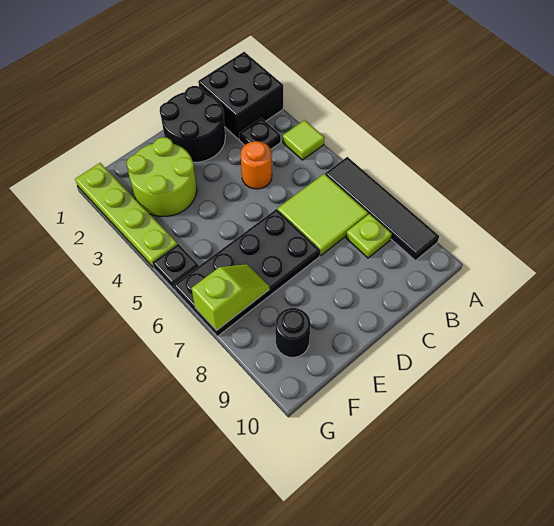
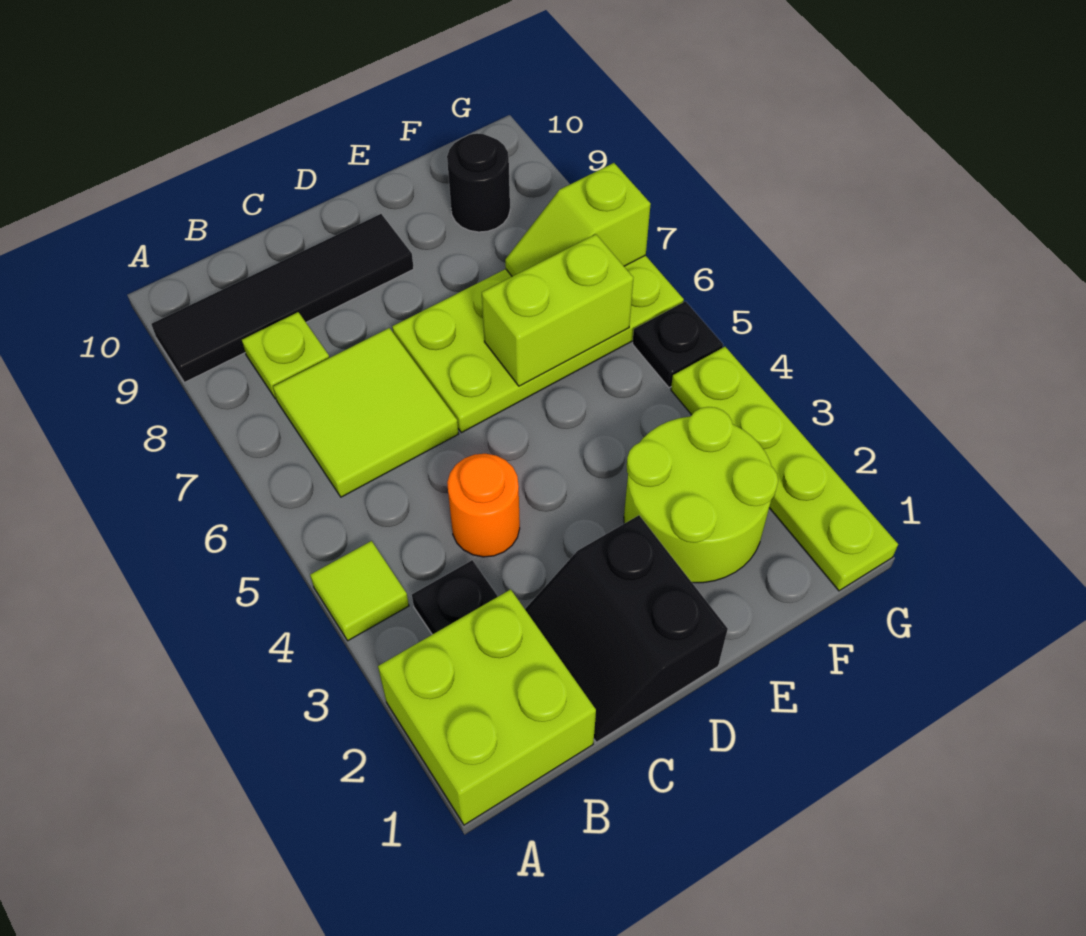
black brick A1:B2 level 1 -> lime brick A1:B2 level 1
black tile A6:A9 level 1 -> black tile A9:D9 level 1
black round brick C1:D2 level 1 -> black slope C1:D2 level 1 top D
black plate D6:G7 level 1 -> lime plate D6:G7 level 1
none -> lime brick E6:F6 level 2

